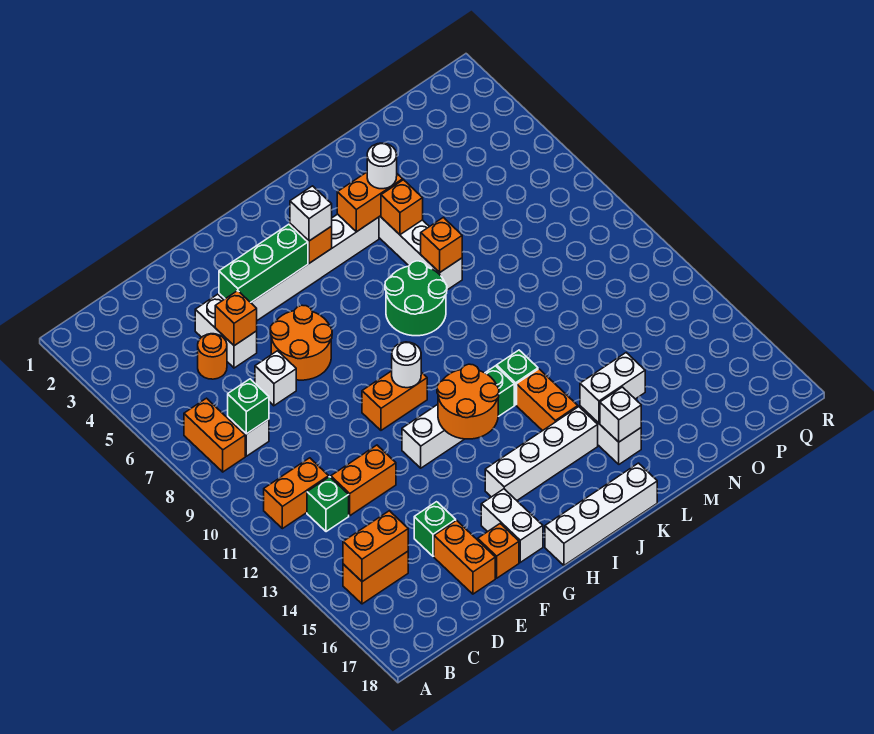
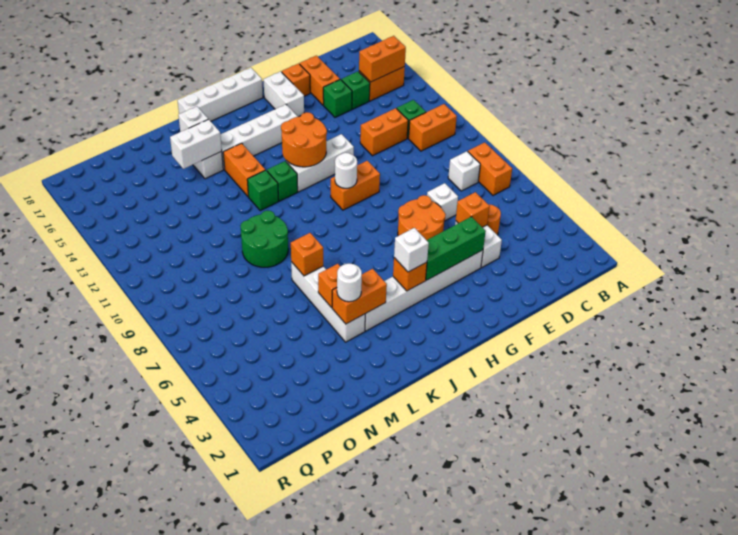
green brick C8 level 2 -> green brick D15 level 1
green round brick J7:K8 level 1 -> green round brick L9:M10 level 1

